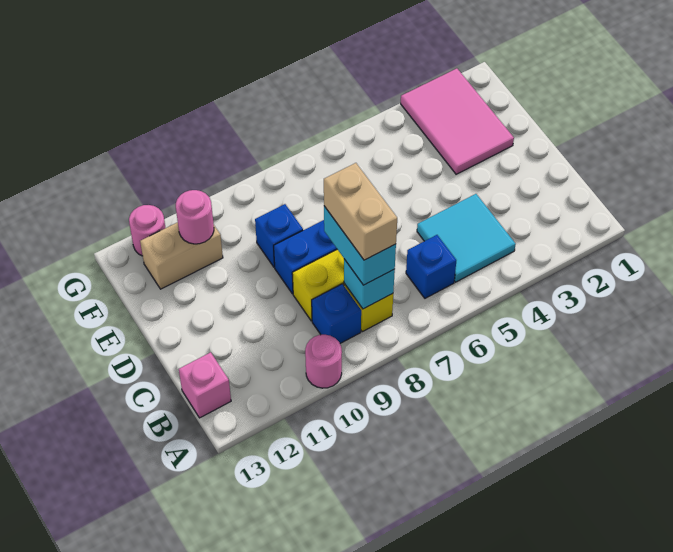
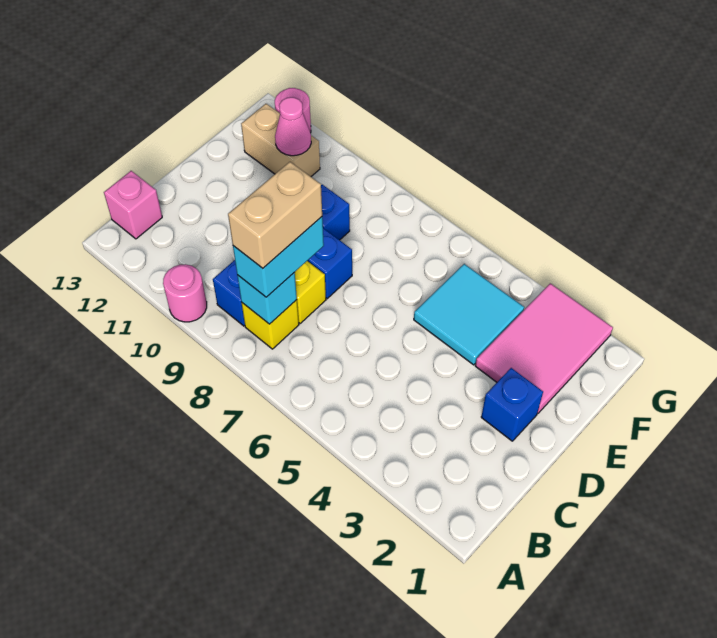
cyan tile B4:C5 level 1 -> cyan tile E4:F5 level 1
blue brick B6 level 1 -> blue brick D2 level 1
pink round brick F11 level 2 -> pink cone F11 level 2

